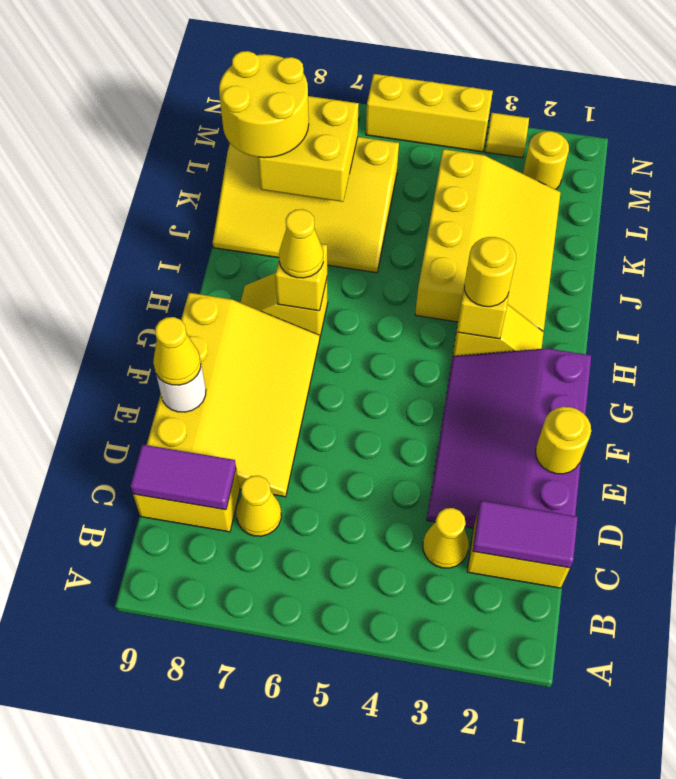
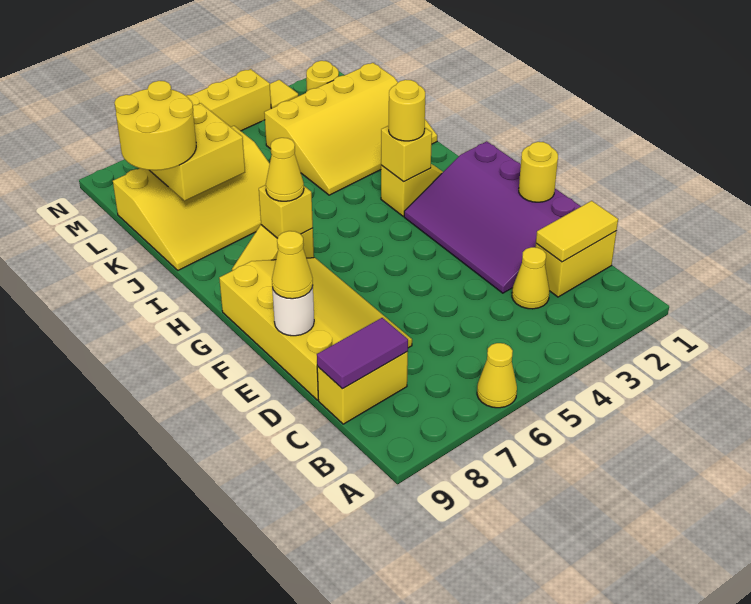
purple tile C1:C2 level 2 -> yellow tile C1:C2 level 2
yellow cone C7 level 1 -> yellow cone A6 level 1
yellow slope I2:L4 level 1 top 4 -> yellow slope J1:L4 level 1 top L

